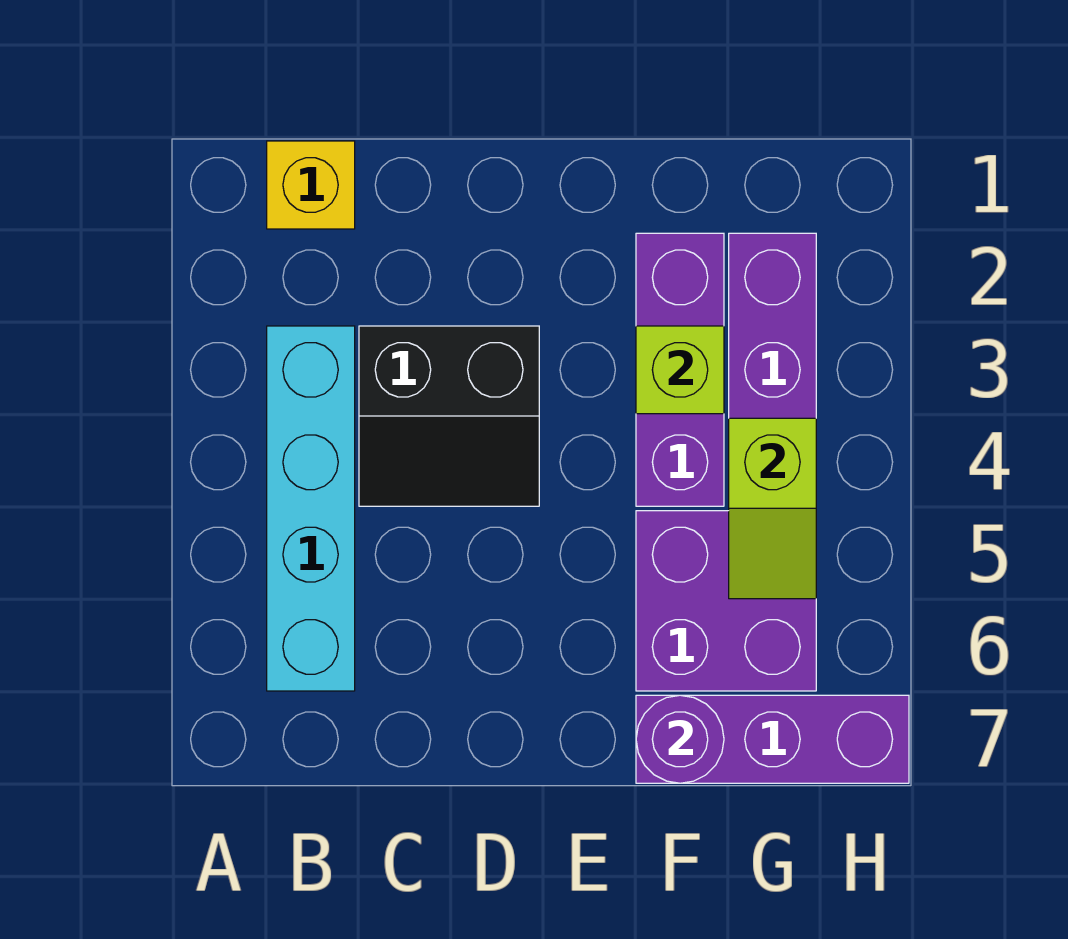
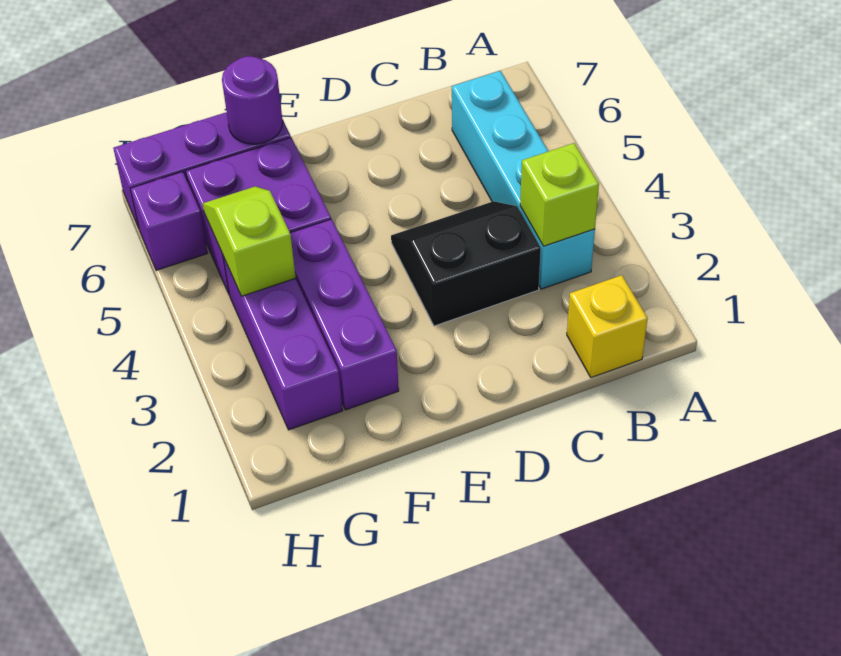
lime brick F3 level 2 -> lime brick B3 level 2
none -> purple brick H6 level 1

